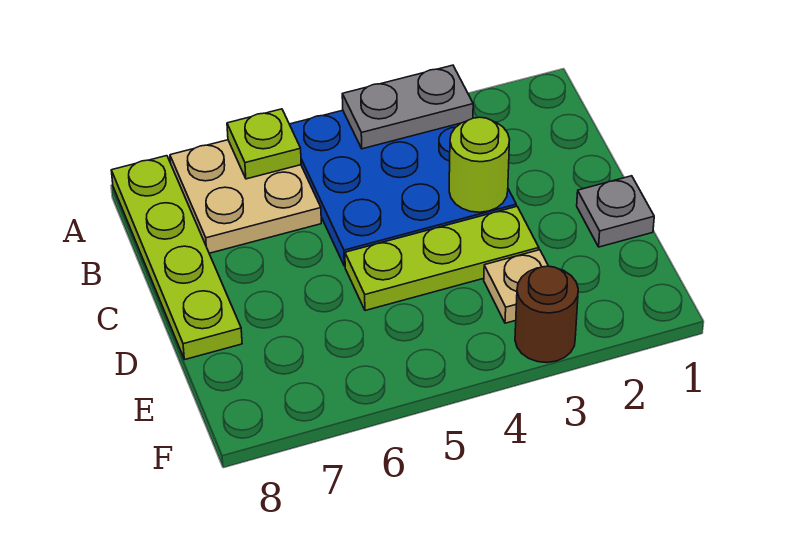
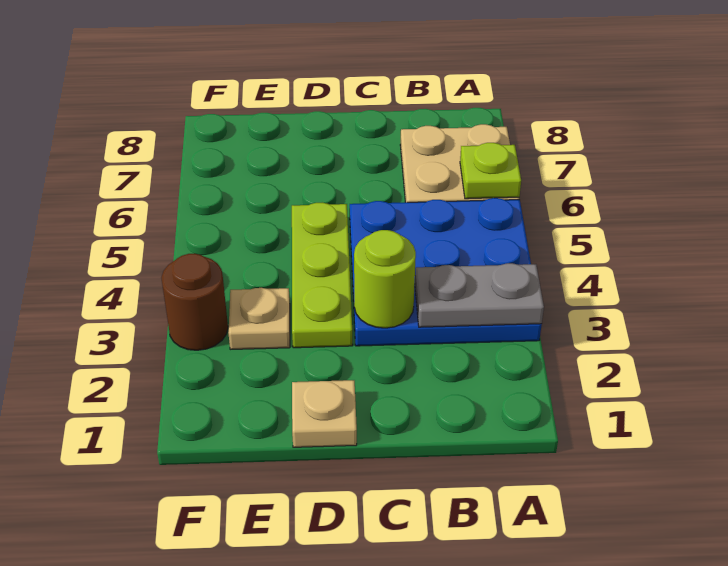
grey plate A3:A4 level 2 -> grey plate A3:B3 level 2
lime plate A8:D8 level 1 -> none
grey plate D1 level 1 -> tan plate D1 level 1

